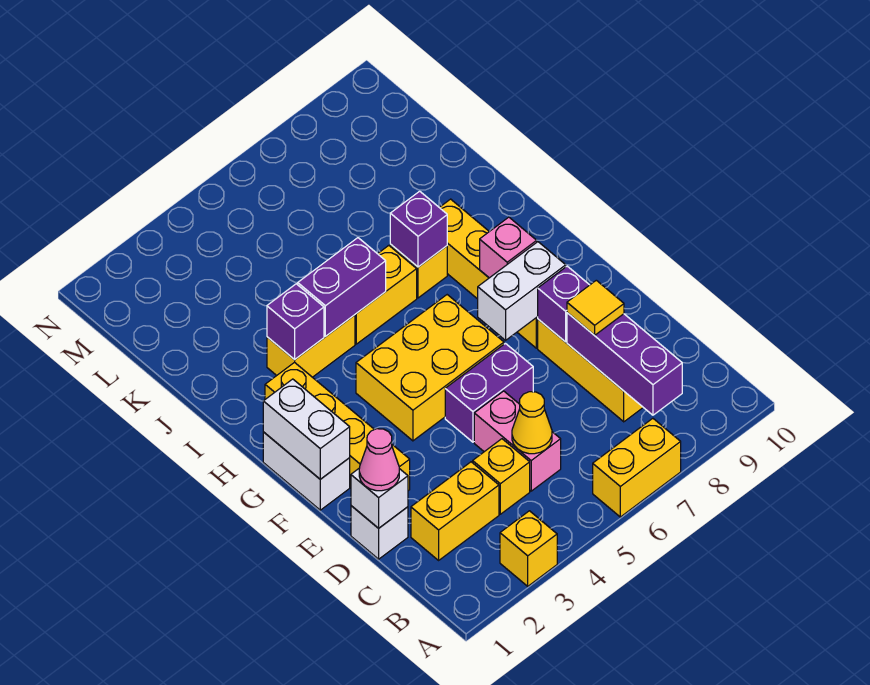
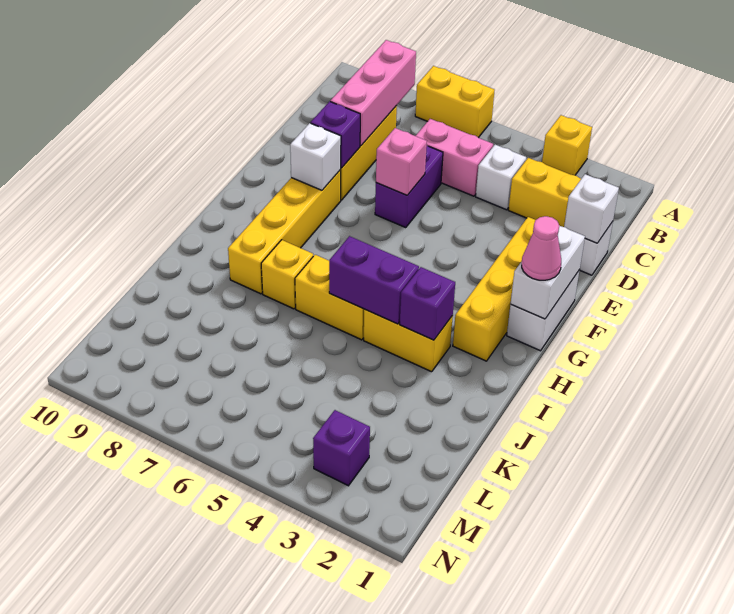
purple brick B8:D8 level 2 -> pink brick B8:D8 level 2
yellow brick C4 level 1 -> white brick C4 level 1
pink brick C5:D5 level 1 -> pink brick C5:C6 level 1
yellow cone C5 level 2 -> none
pink cone D1 level 3 -> pink cone G1 level 3
yellow tile D8 level 3 -> none
purple brick E5:E6 level 1 -> purple brick D6:E6 level 1
yellow brick F4:G6 level 1 -> none
white brick F7:F8 level 2 -> white brick F8 level 2
pink brick G8 level 2 -> pink brick E6 level 2
purple brick I7 level 2 -> purple brick M3 level 1

